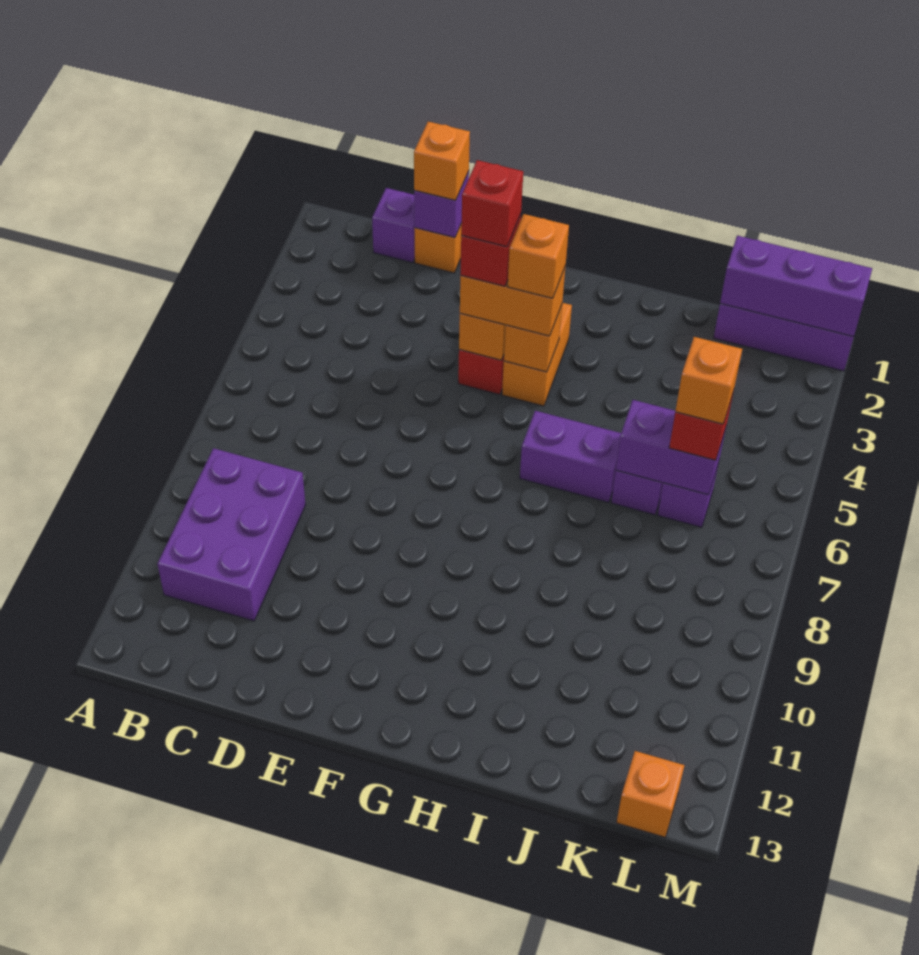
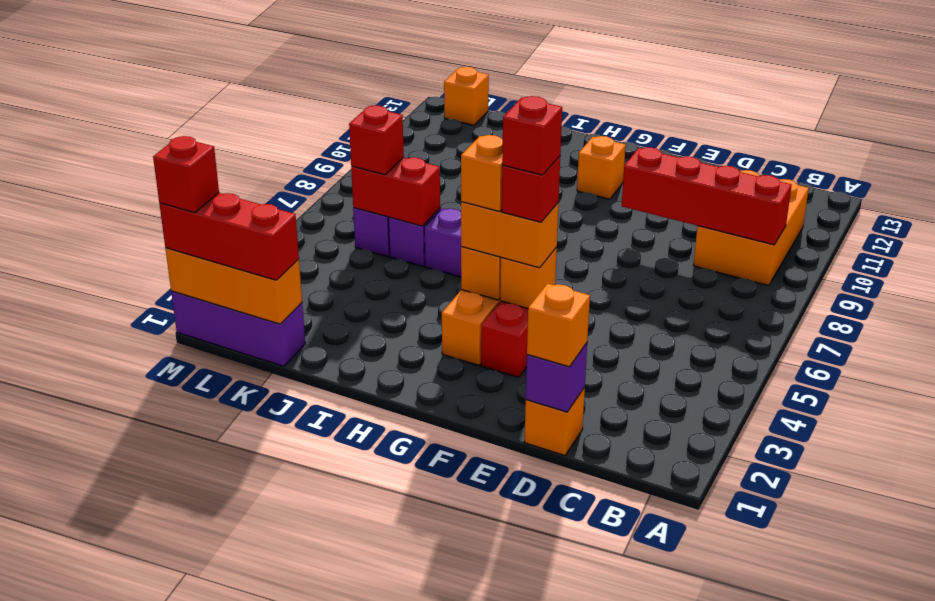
purple brick B9:C11 level 1 -> orange brick B9:C11 level 1
none -> red brick B9:E9 level 2
purple brick C1 level 1 -> none
purple brick J6:K6 level 2 -> red brick J6:K6 level 2
purple brick K1:M1 level 2 -> orange brick K1:M1 level 2
none -> red brick K1:M1 level 3
orange brick K6 level 4 -> orange brick G11 level 1
none -> red brick M1 level 4

